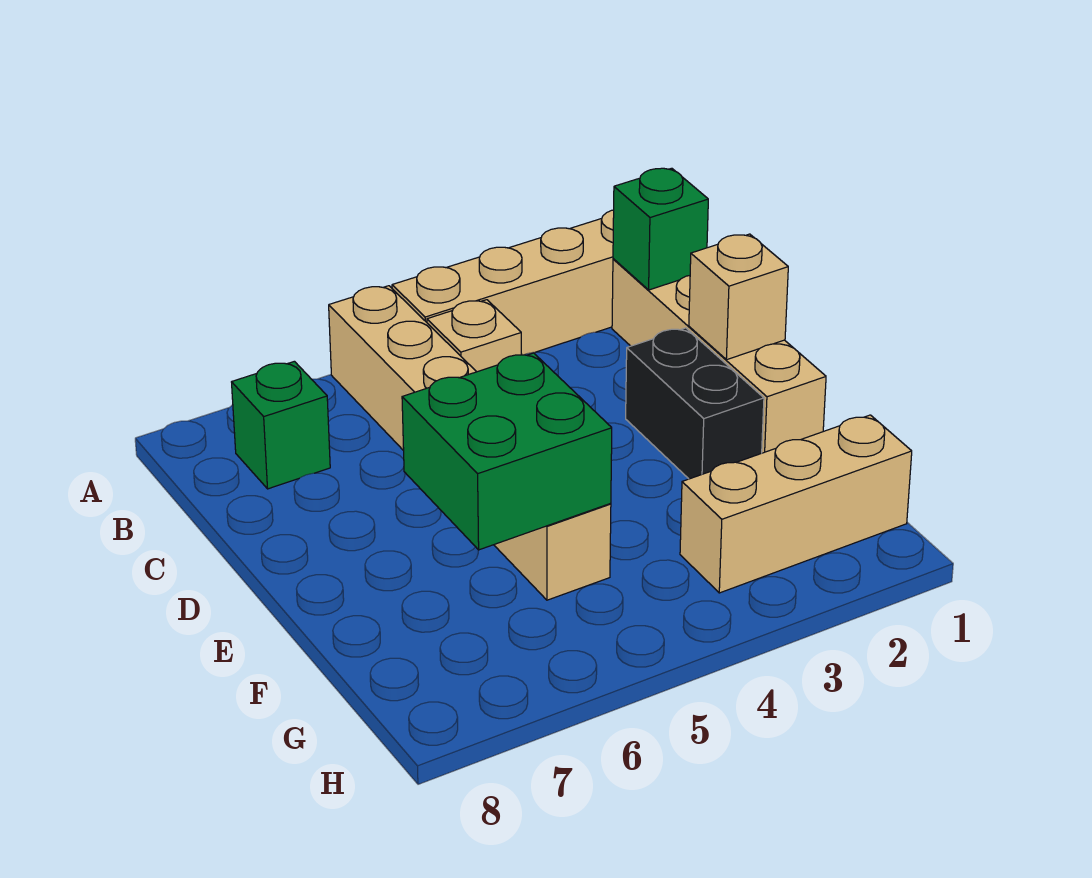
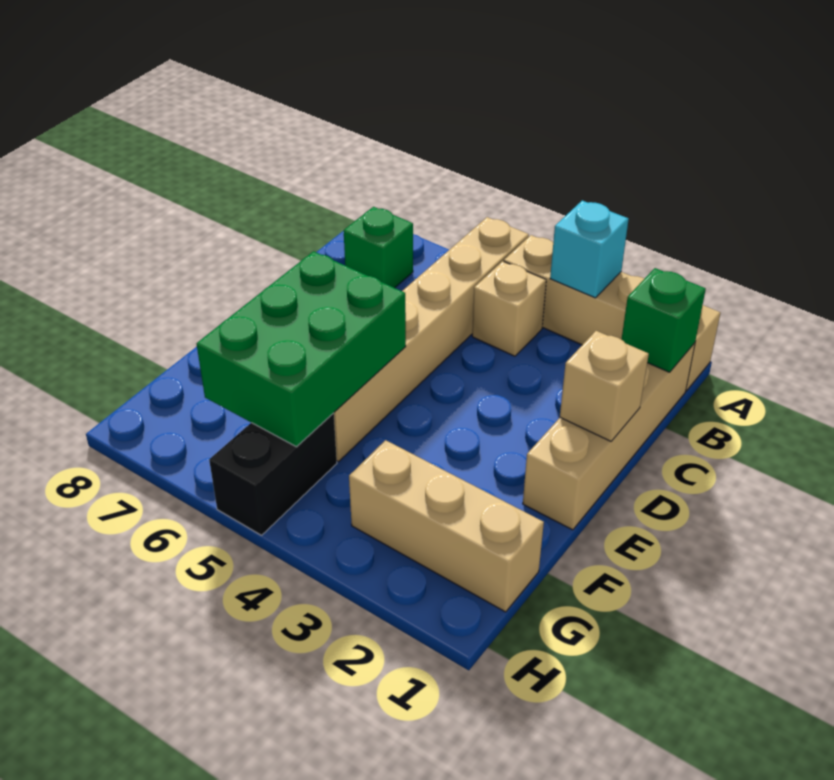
none -> cyan brick A3 level 2
black brick D2:E2 level 1 -> black brick G5:H5 level 1
green brick E5:F6 level 2 -> green brick E5:G6 level 2

